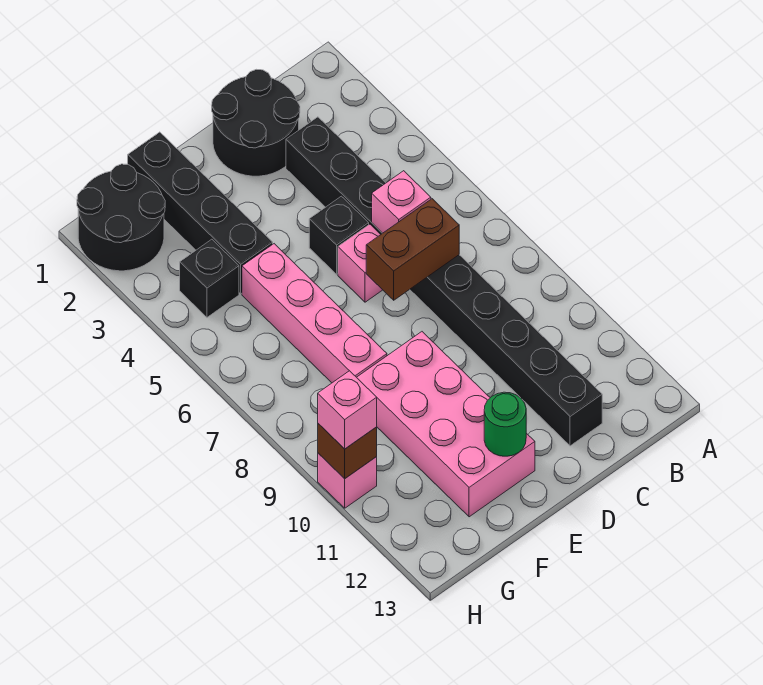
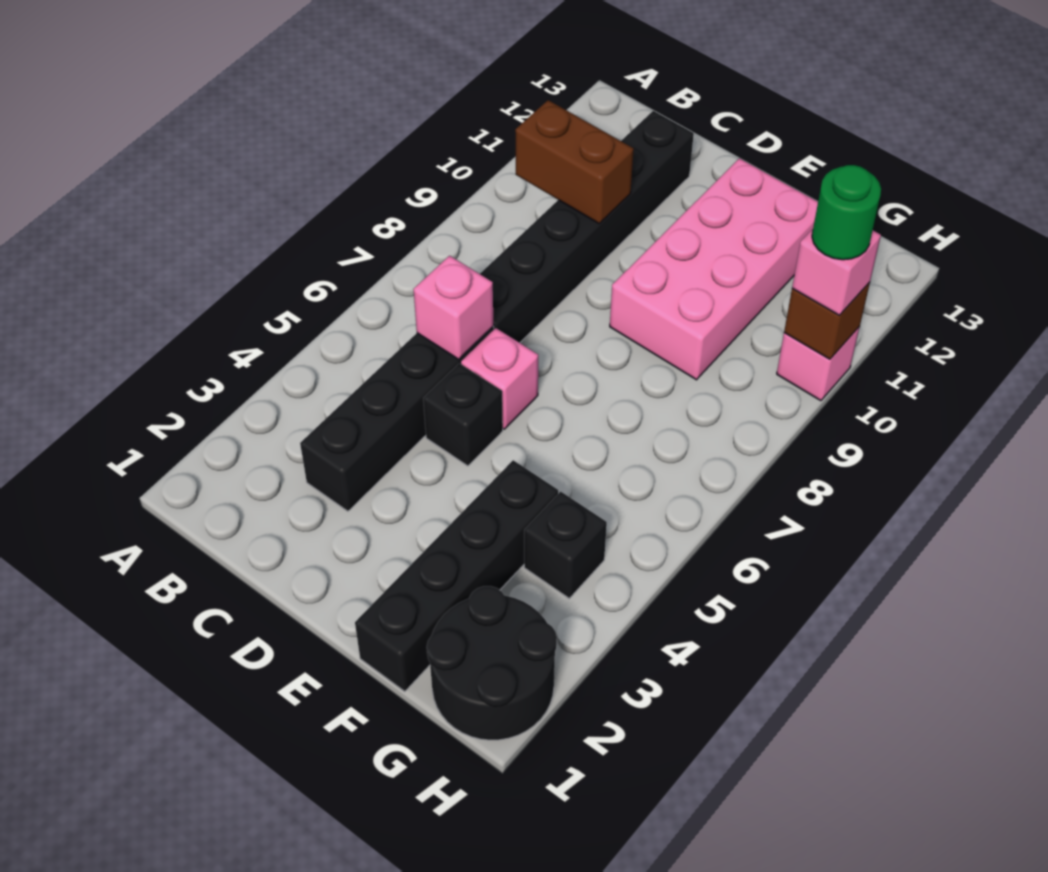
black round brick C1:D2 level 1 -> none
brown brick C7:D7 level 2 -> brown brick B10:C10 level 2
green round brick E12 level 2 -> green round brick H10 level 4
pink brick F5:F8 level 1 -> none

